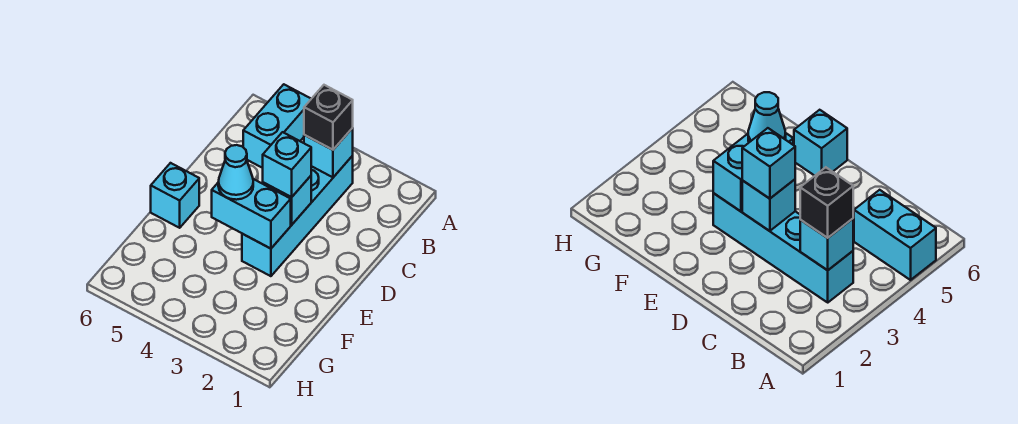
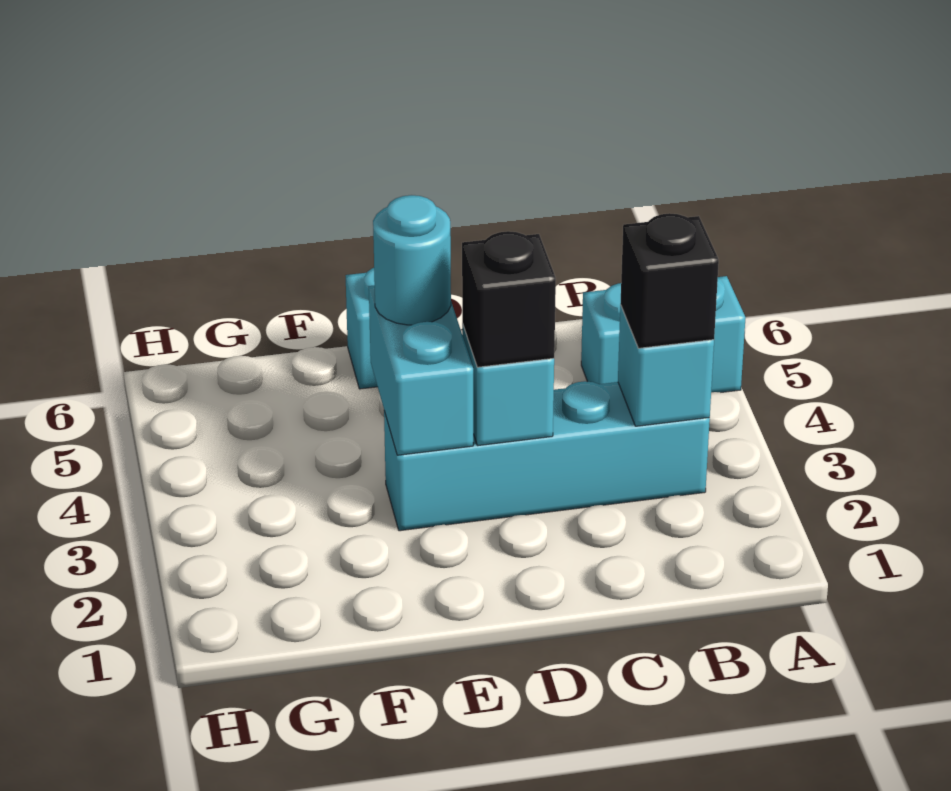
cyan brick D3 level 3 -> black brick D3 level 3
cyan cone E4 level 3 -> cyan round brick E4 level 3

